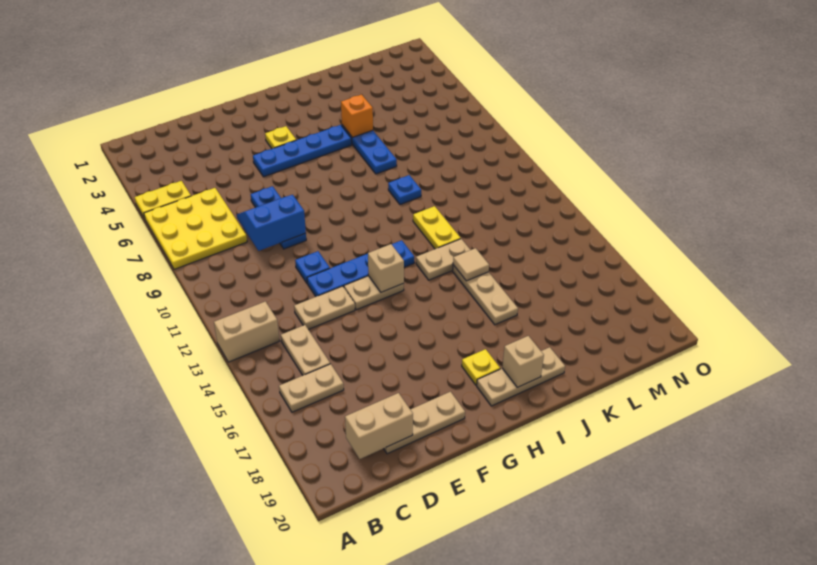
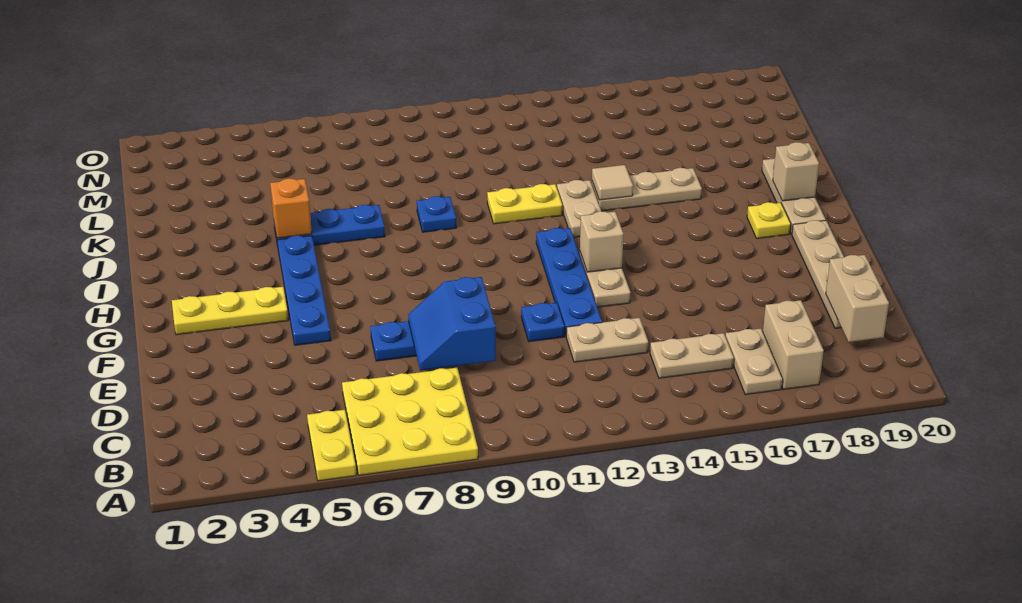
tan brick A13:B13 level 1 -> tan brick B17:C17 level 1
tan plate D13:E13 level 1 -> tan plate D12:D13 level 1
tan plate D19:F19 level 1 -> tan plate D19:G19 level 1
yellow plate G4 level 1 -> yellow plate G2:G4 level 1

